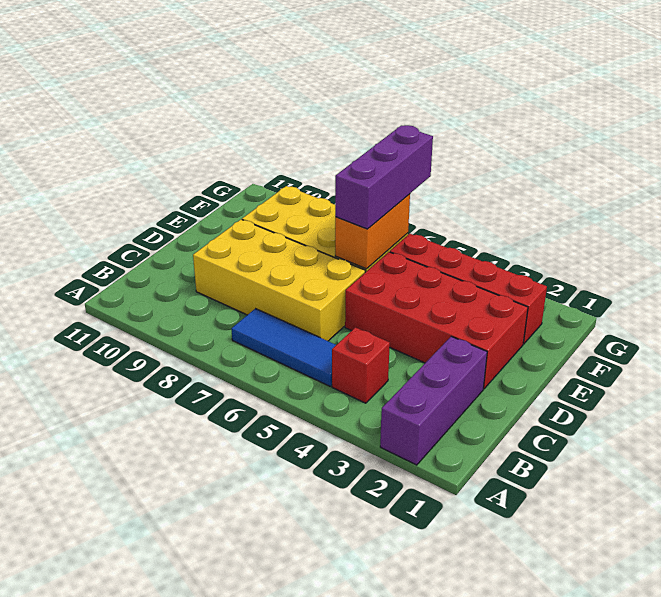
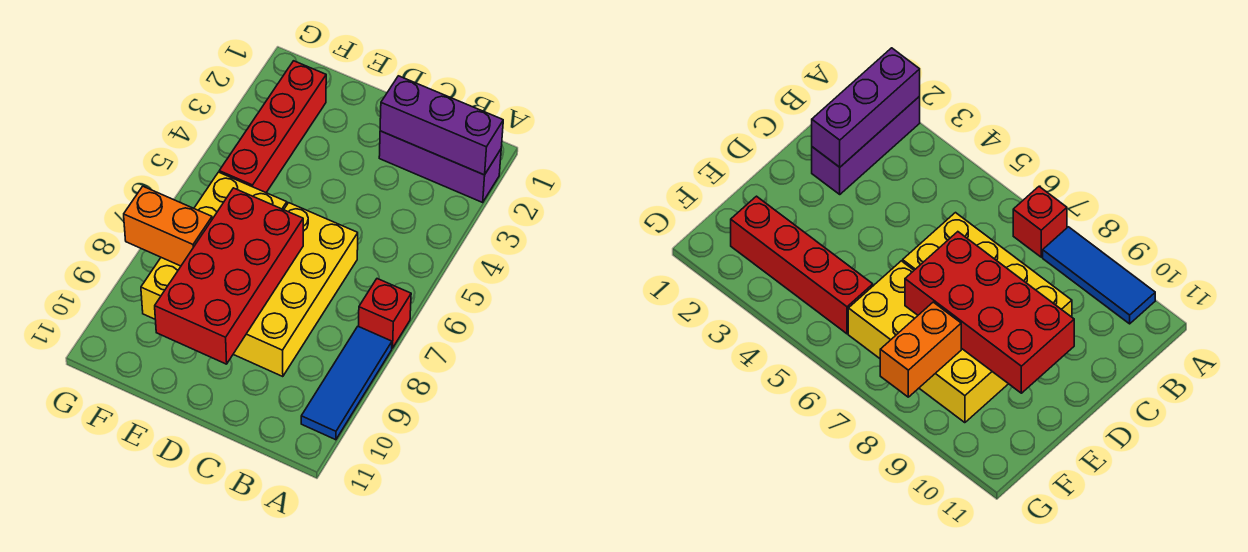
red brick B4 level 1 -> red brick A7 level 1
blue tile B5:B7 level 1 -> blue tile A8:A10 level 1
red brick D2:E5 level 1 -> red brick D7:E10 level 2
orange brick E6:F6 level 2 -> orange brick F8:G8 level 2
purple brick E6:G6 level 3 -> purple brick A2:C2 level 2

